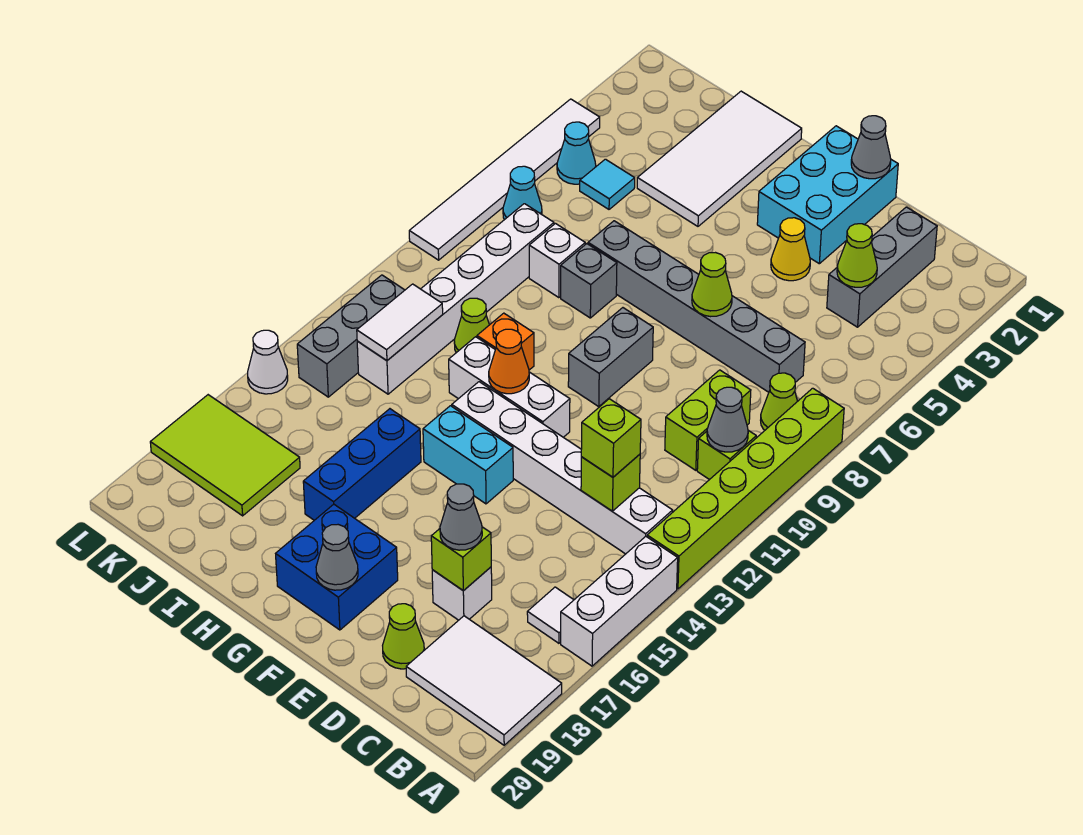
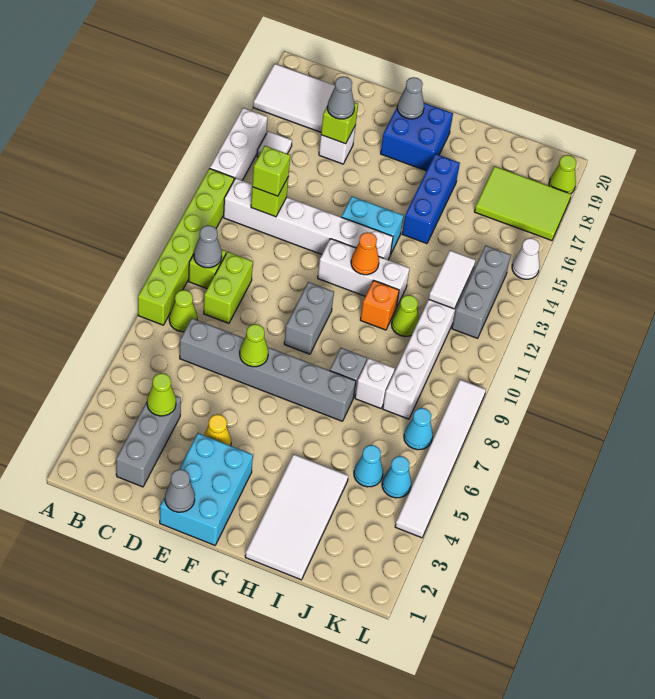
lime cone D19 level 1 -> lime cone L19 level 1
cyan tile J5 level 1 -> cyan cone J5 level 1

